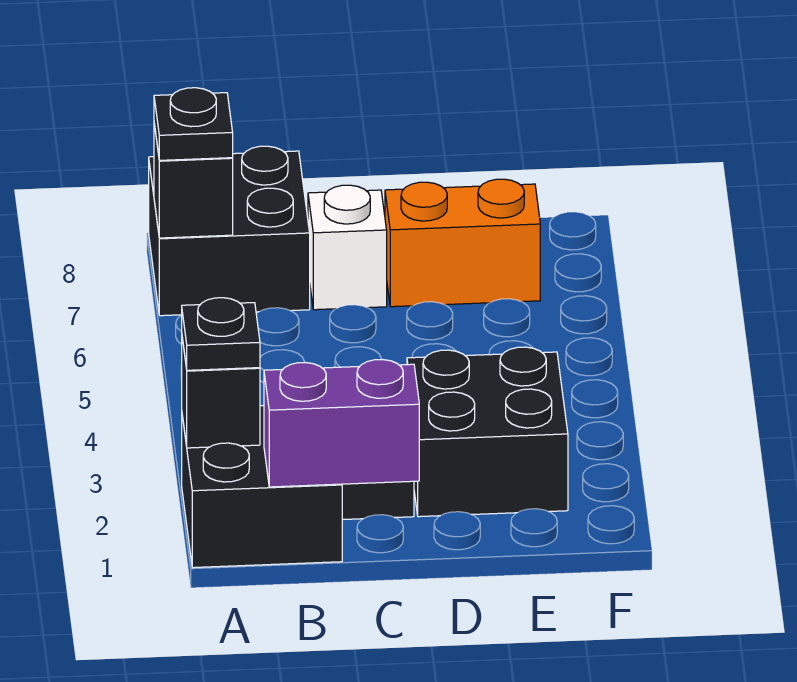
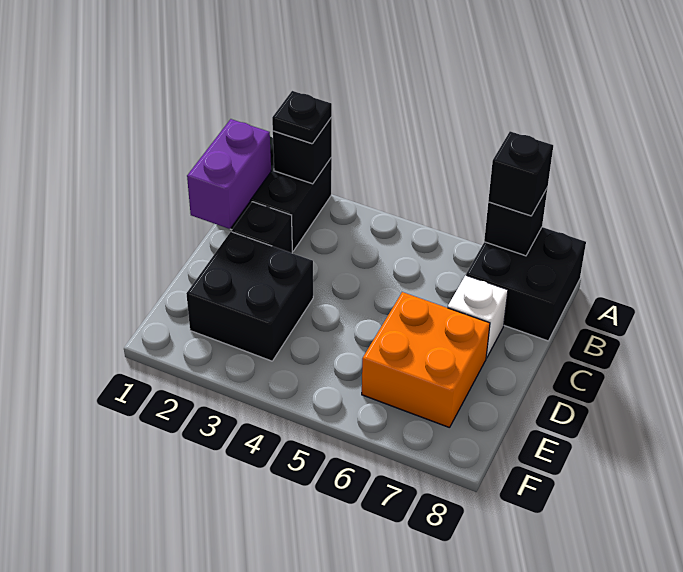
black plate A7 level 3 -> black brick A7 level 3
orange brick D7:E7 level 1 -> orange brick D6:E7 level 1

